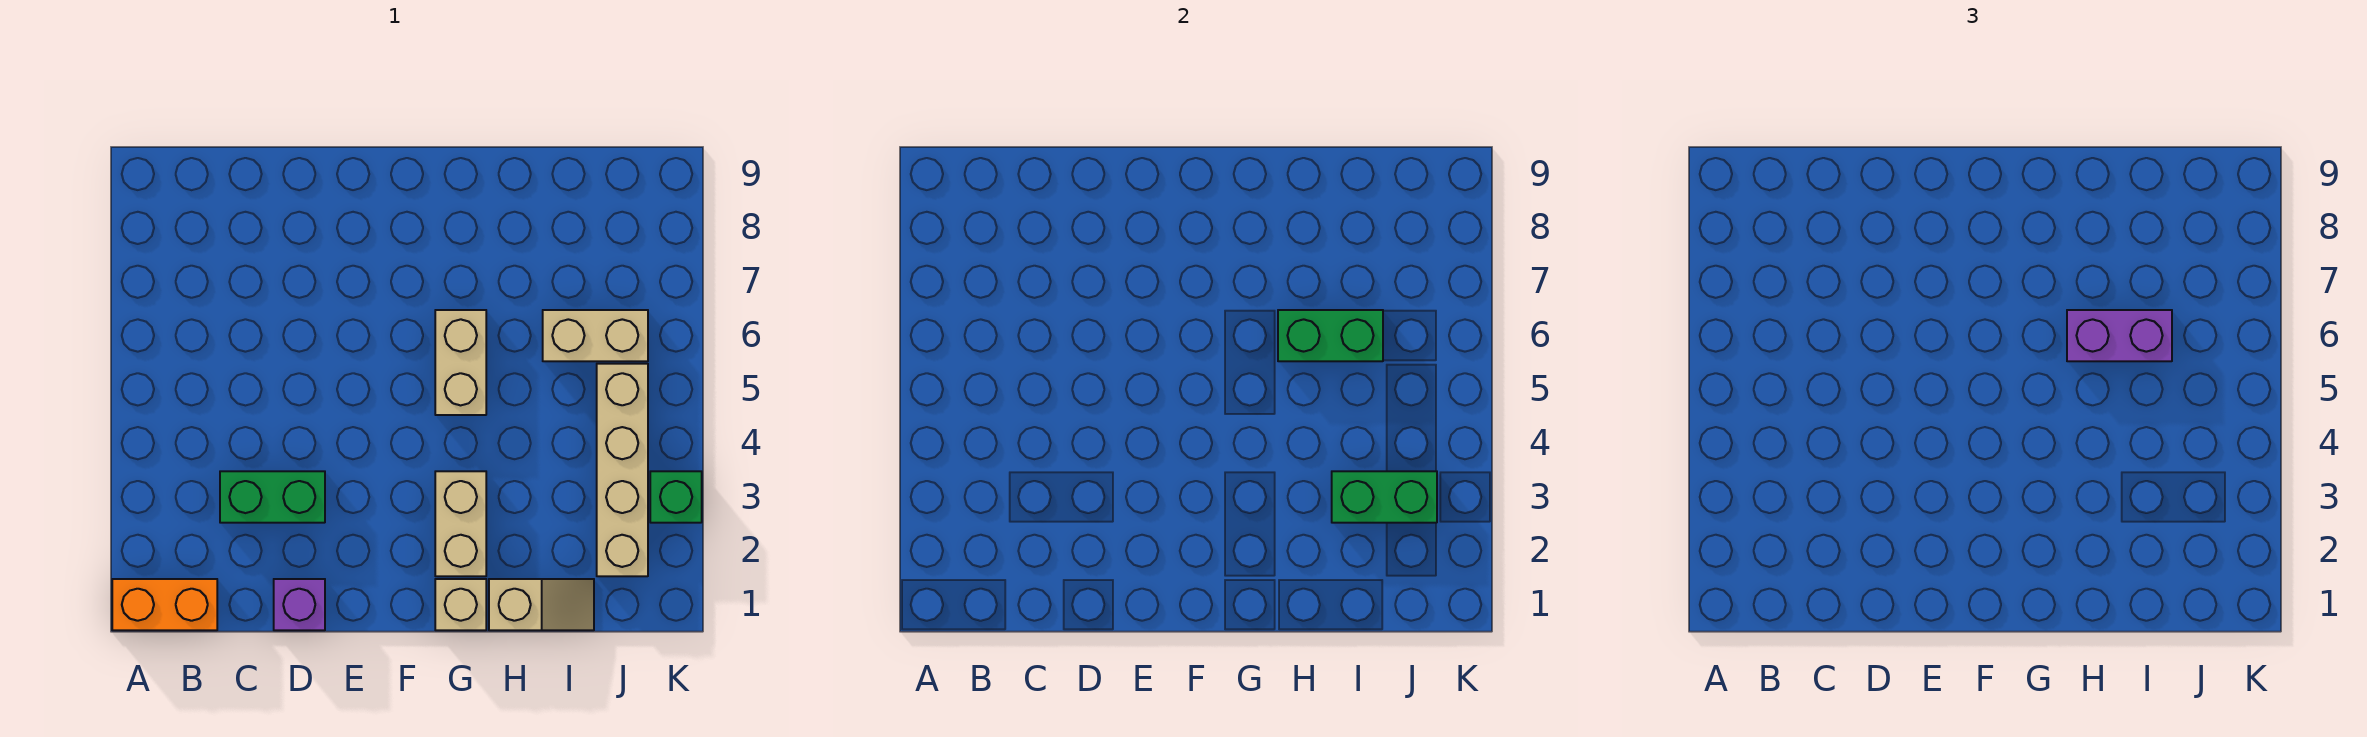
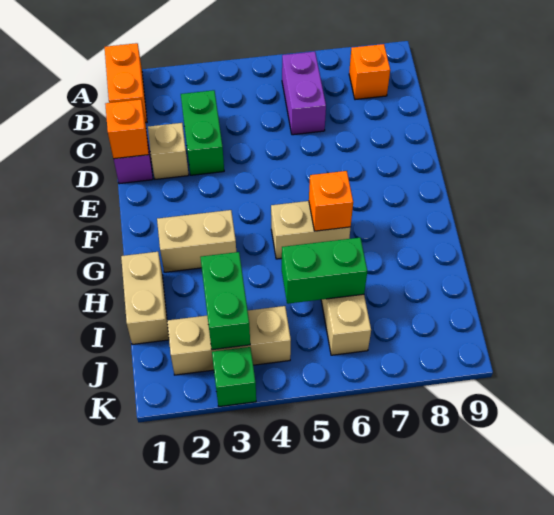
none -> orange brick B8 level 1
none -> orange brick D1 level 2
tan brick G1 level 1 -> tan brick D2 level 1
none -> orange brick G6 level 2
tan slope H1:I1 level 1 top H -> tan brick H1:I1 level 1
green brick H6:I6 level 2 -> green brick I5:I6 level 2
purple brick H6:I6 level 3 -> purple brick B6:C6 level 1
tan brick J2:J5 level 1 -> tan brick J2:J4 level 1

